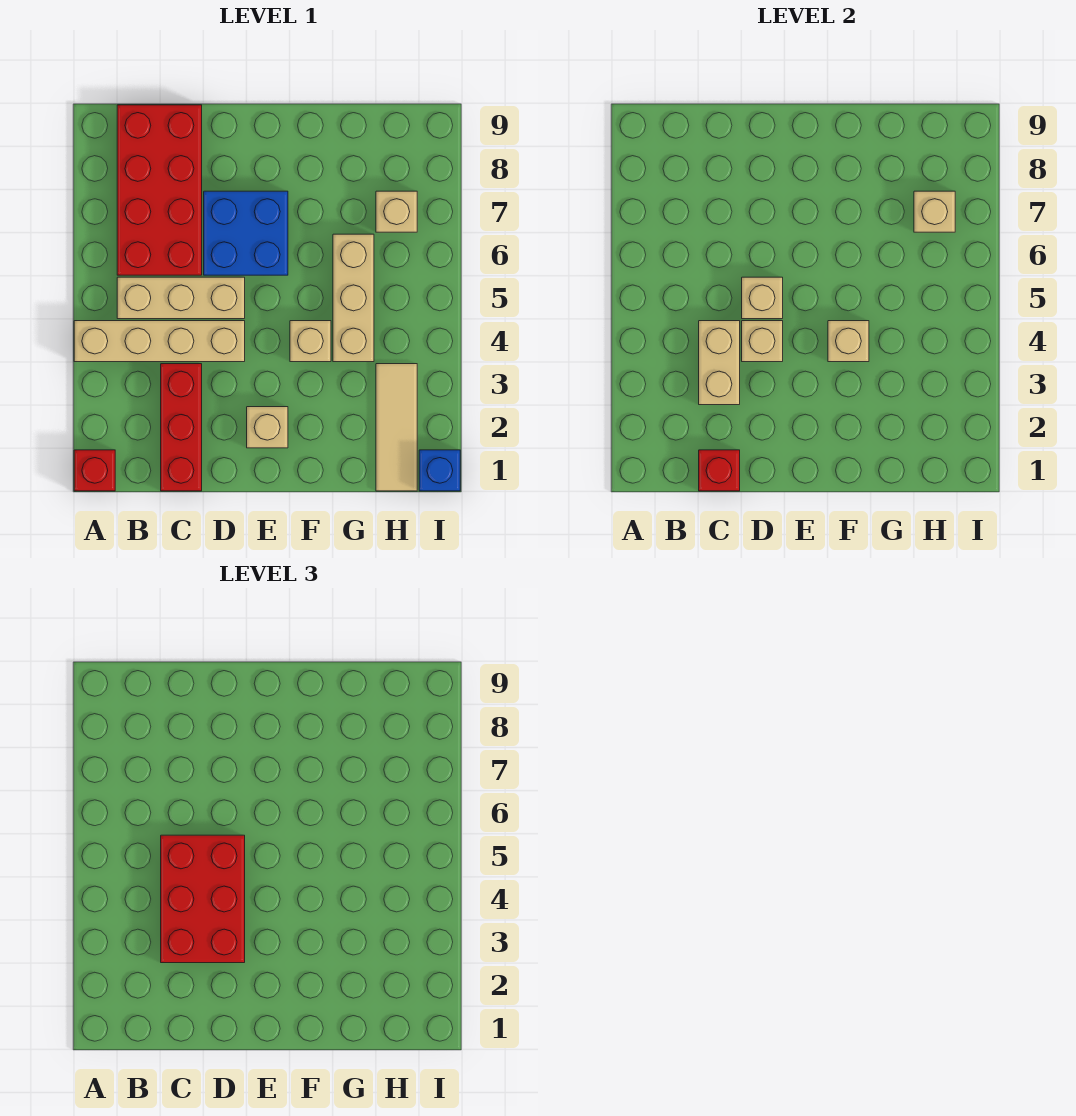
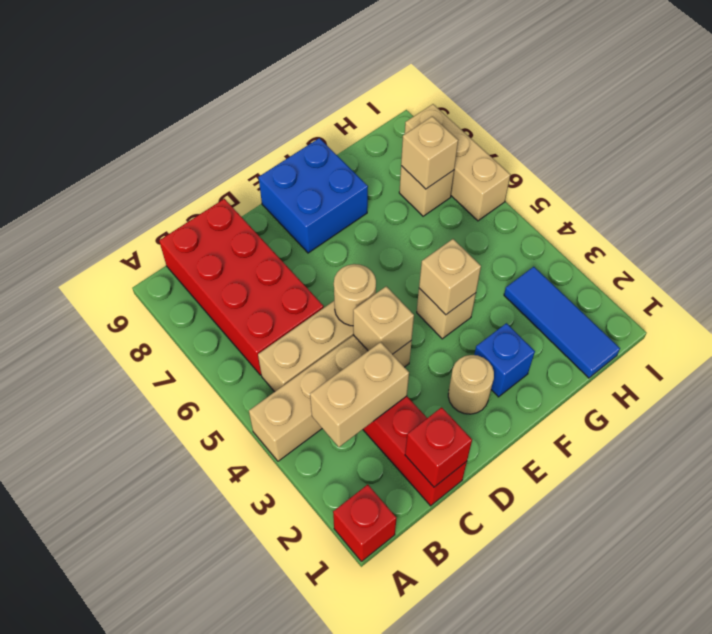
tan brick C3:C4 level 2 -> tan brick B3:C3 level 2
red brick C3:D5 level 3 -> none
tan brick D5 level 2 -> tan round brick D5 level 2
blue brick D6:E7 level 1 -> blue brick E8:F9 level 1
tan brick E2 level 1 -> tan round brick E2 level 1
tan brick G4:G6 level 1 -> tan brick I6:I8 level 1
tan tile H1:H3 level 1 -> blue tile H1:H3 level 1
blue brick I1 level 1 -> blue brick F2 level 1

